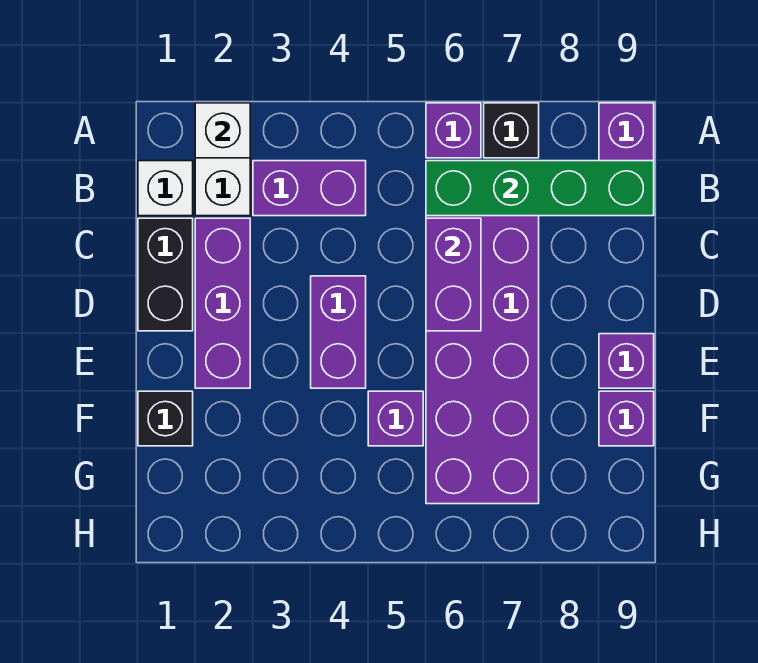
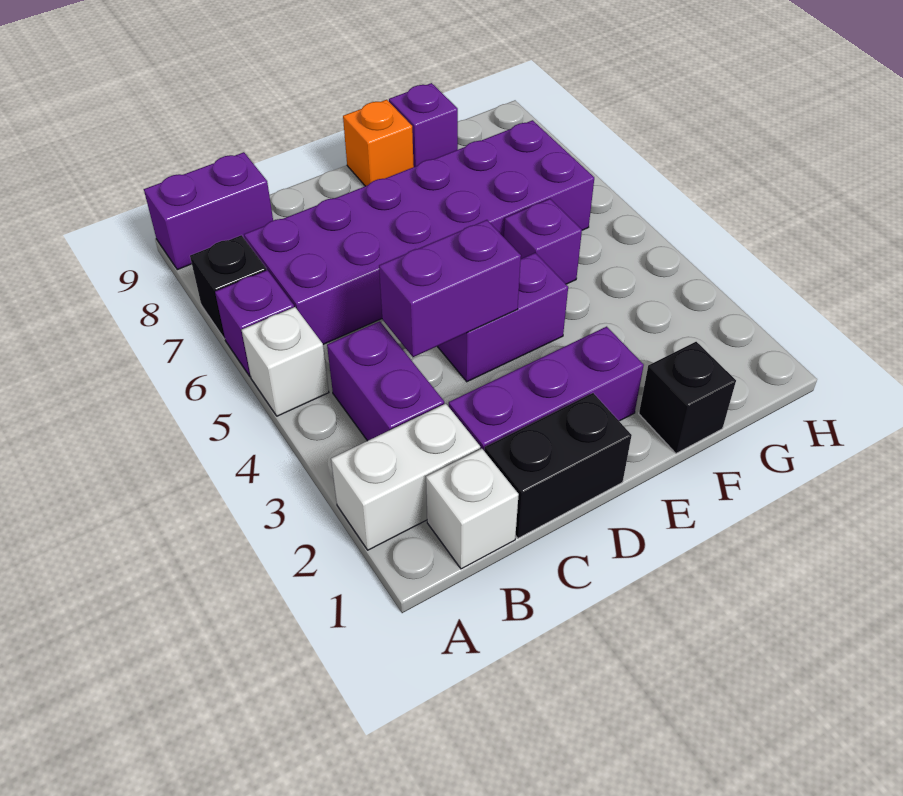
white brick A2 level 2 -> white brick A5 level 1
green brick B6:B9 level 2 -> none
purple brick C6:D6 level 2 -> purple brick C4:D4 level 2
purple brick E9 level 1 -> orange brick E9 level 1

